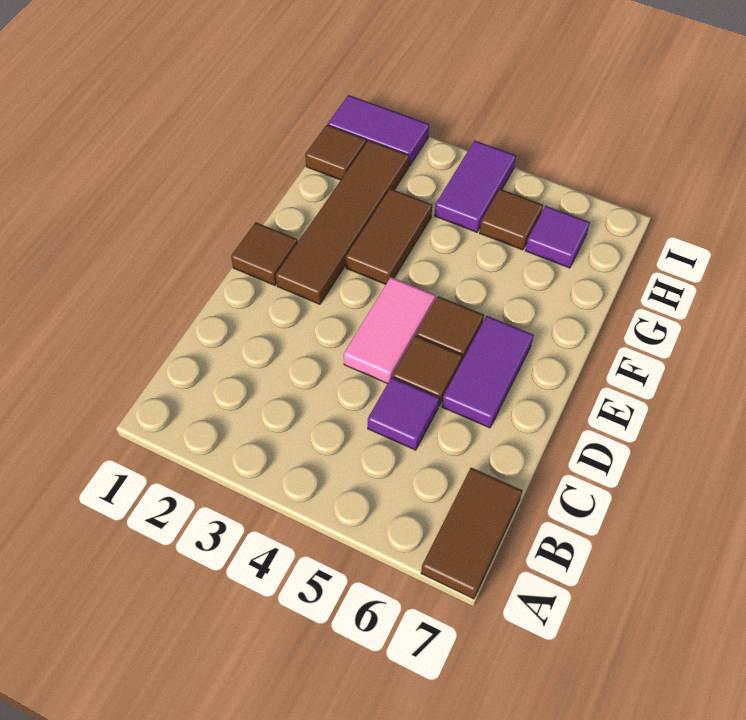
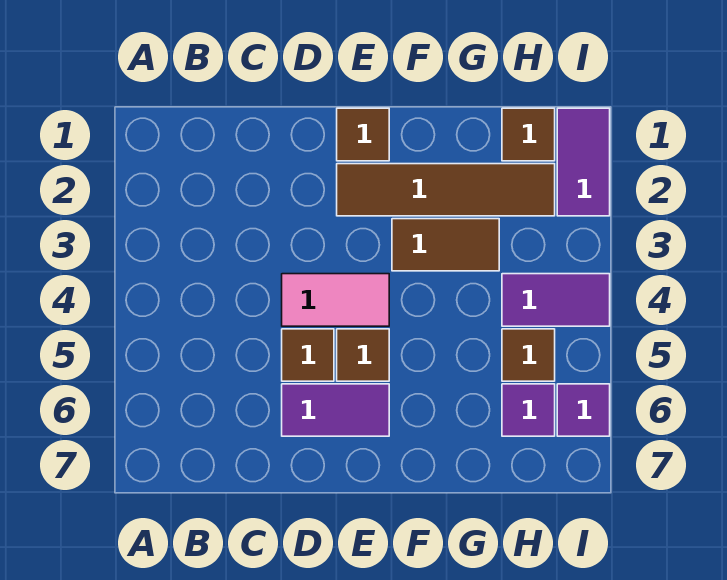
brown tile A7:B7 level 1 -> none
purple tile C5 level 1 -> purple tile I6 level 1

